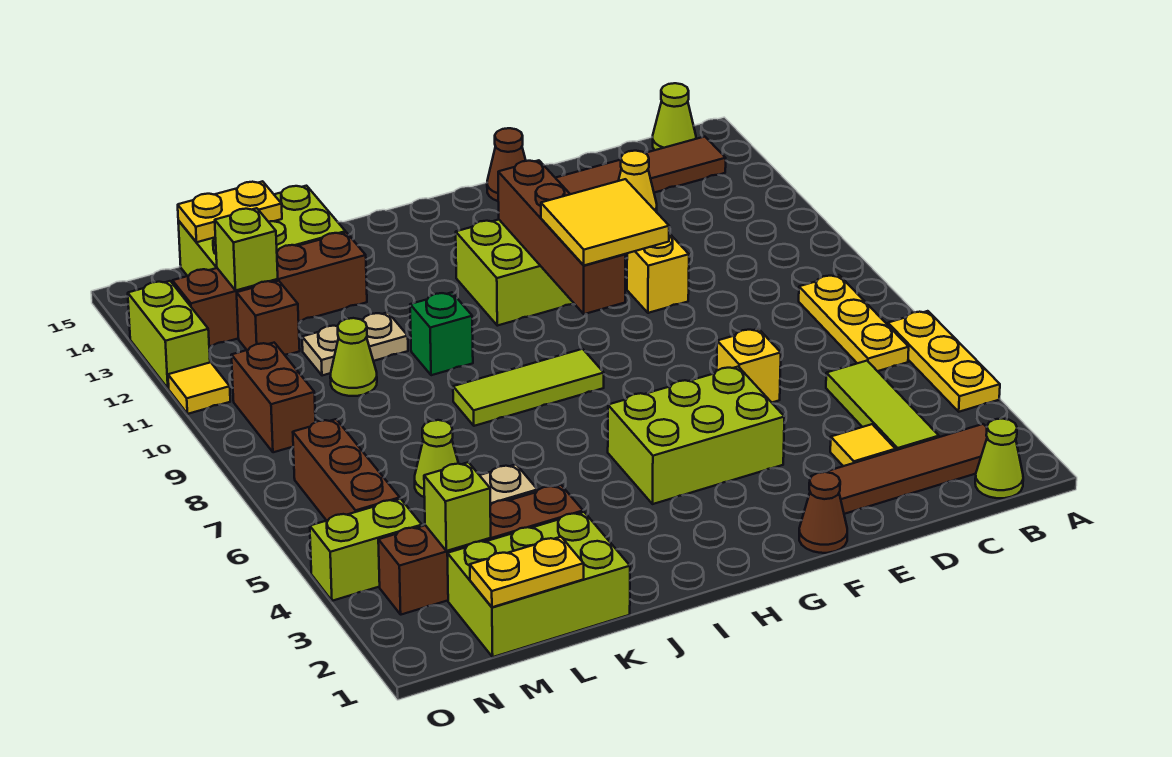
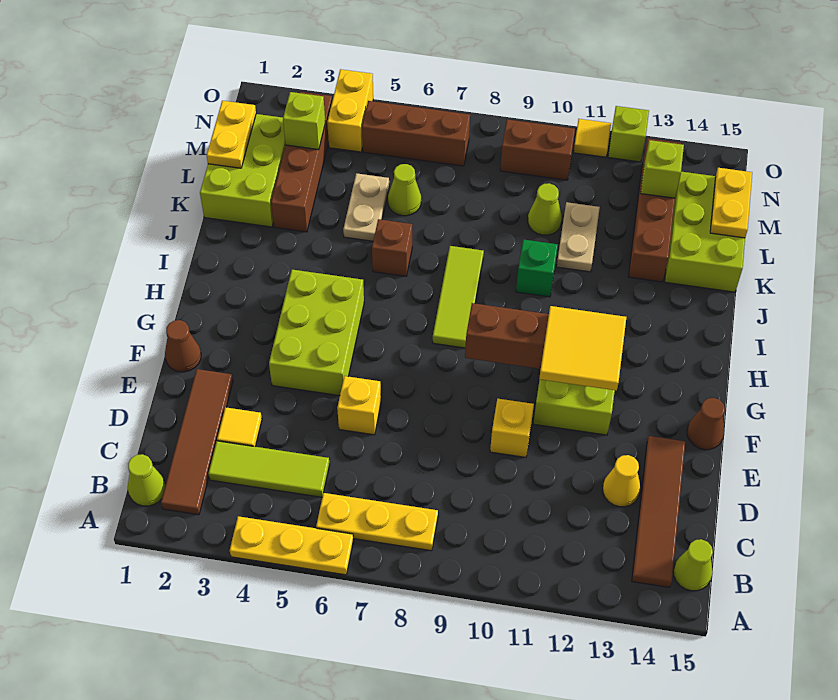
yellow tile F9:G10 level 3 -> yellow tile F11:G12 level 3
brown brick M12 level 1 -> brown brick J6 level 1
lime brick N4:O4 level 1 -> yellow brick N4:O4 level 1
lime brick O12:O13 level 1 -> lime brick O12 level 1

